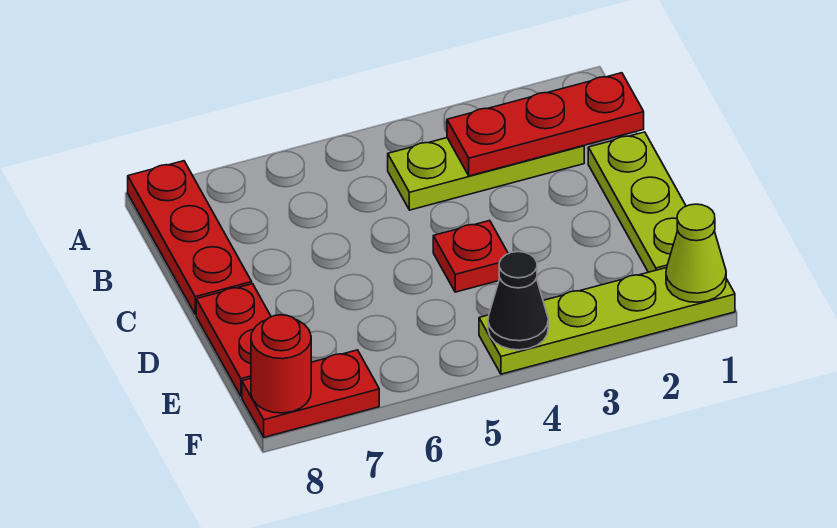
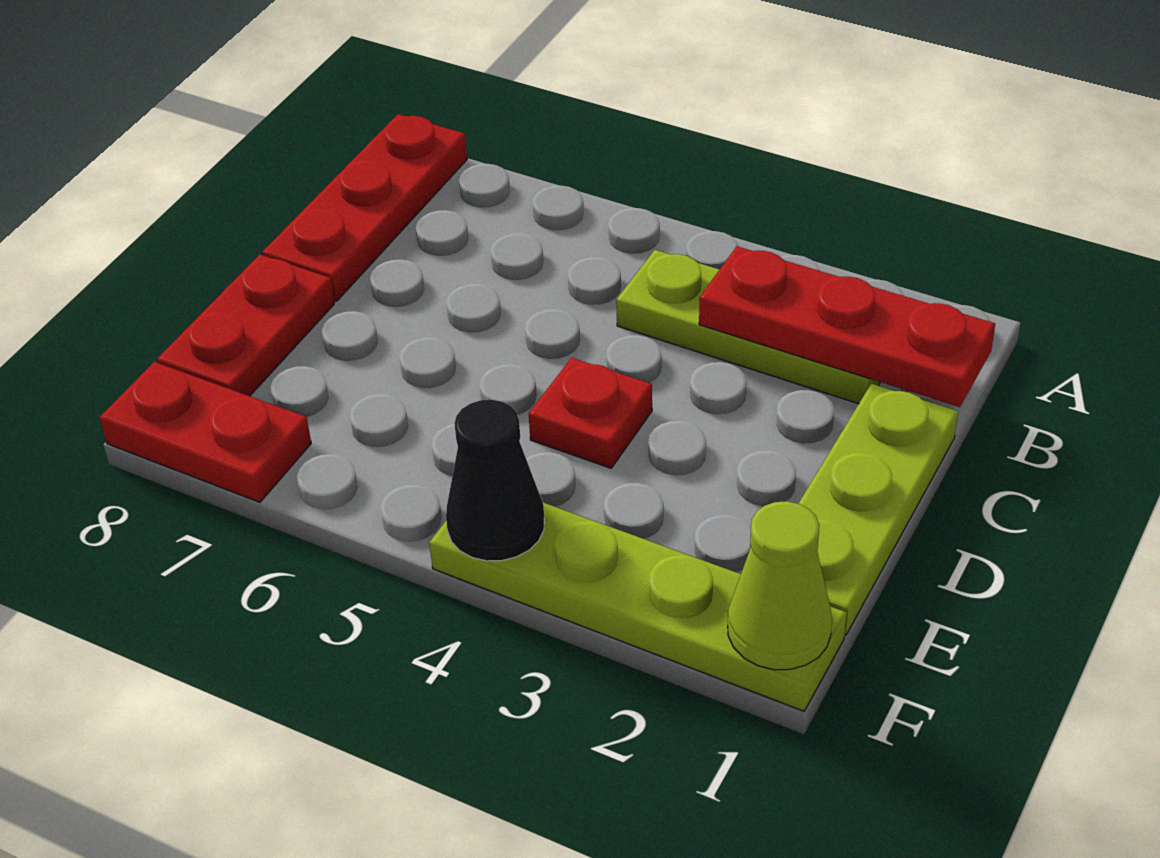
red round brick F8 level 2 -> none

